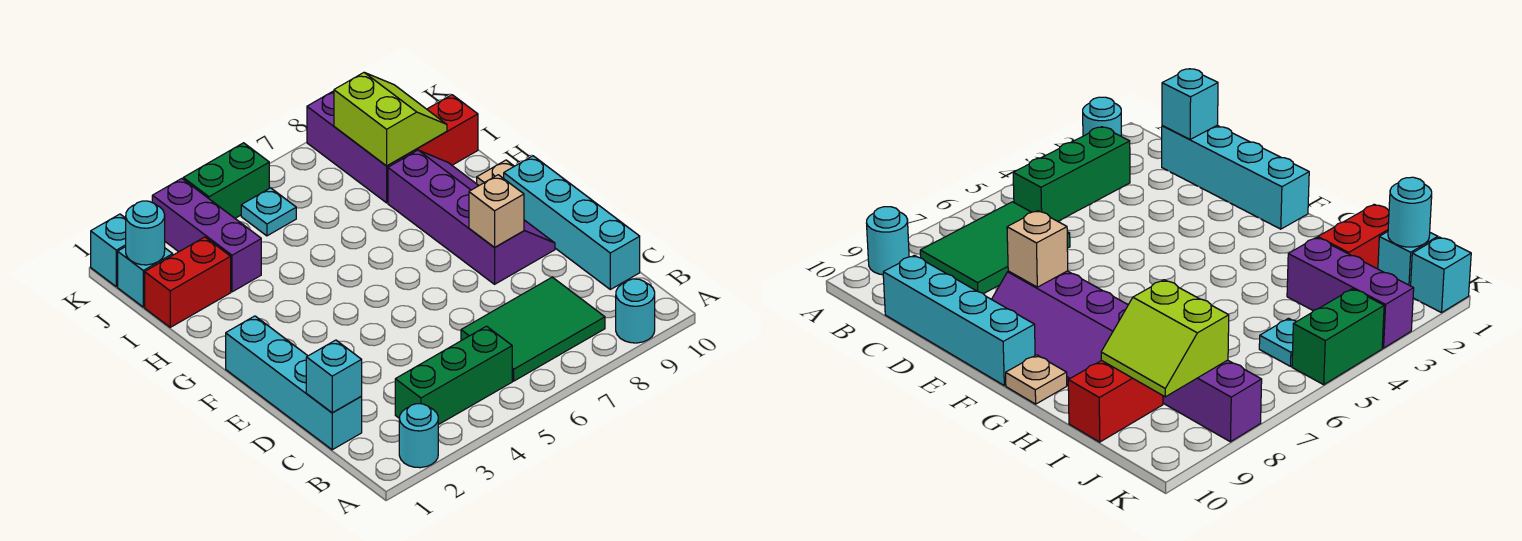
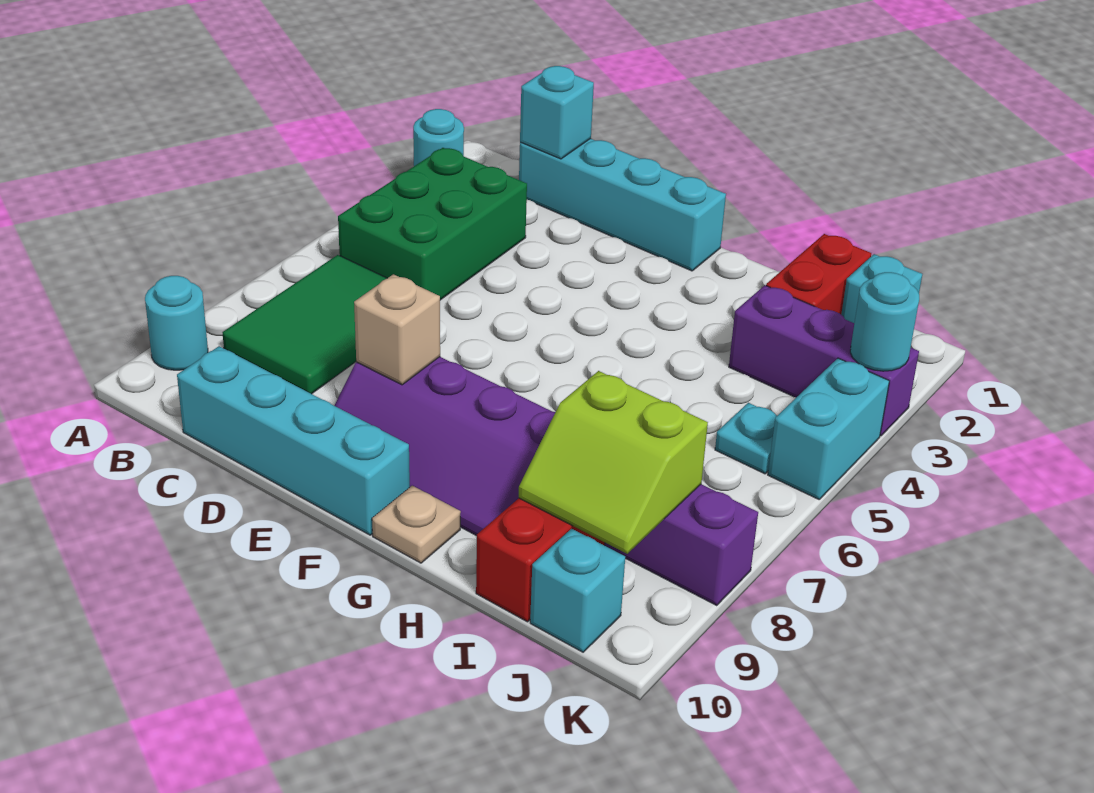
green brick B3:B5 level 1 -> green brick B3:C5 level 1
cyan round brick J1 level 2 -> cyan round brick K3 level 2
cyan brick K1 level 1 -> cyan brick J10 level 1
green brick K4:K5 level 1 -> cyan brick K4:K5 level 1

